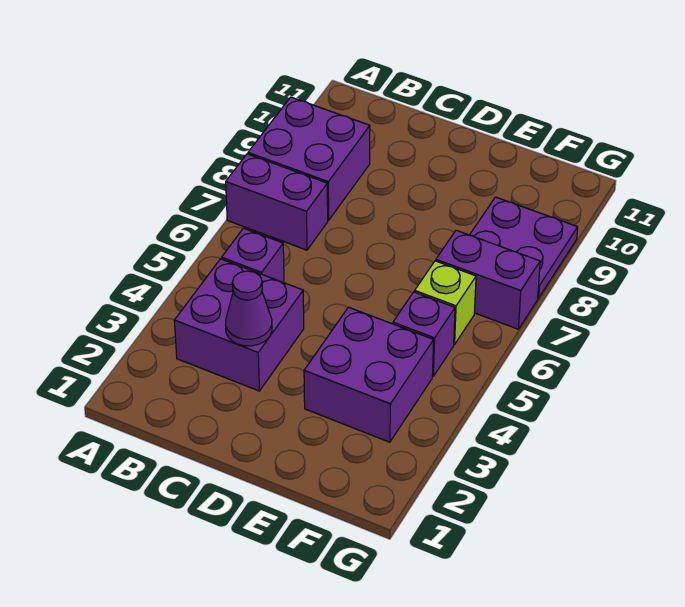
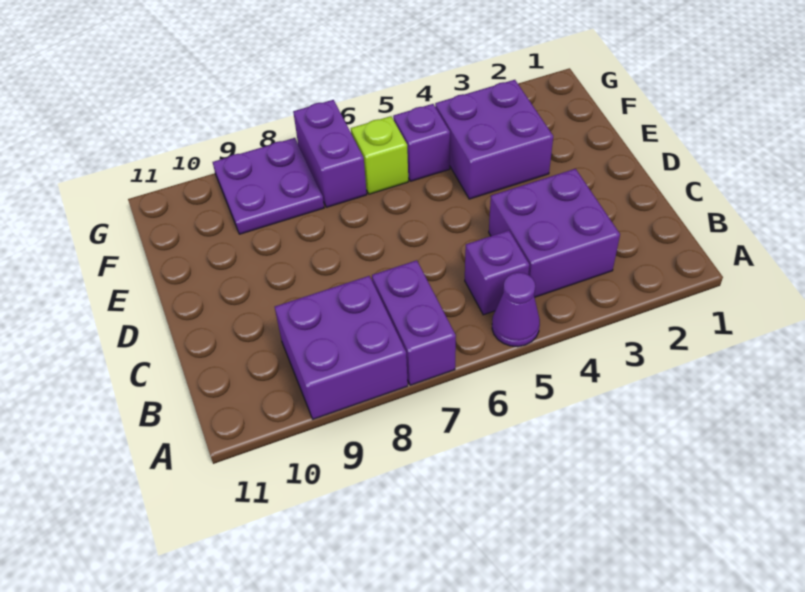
purple cone C3 level 2 -> purple cone A5 level 1

